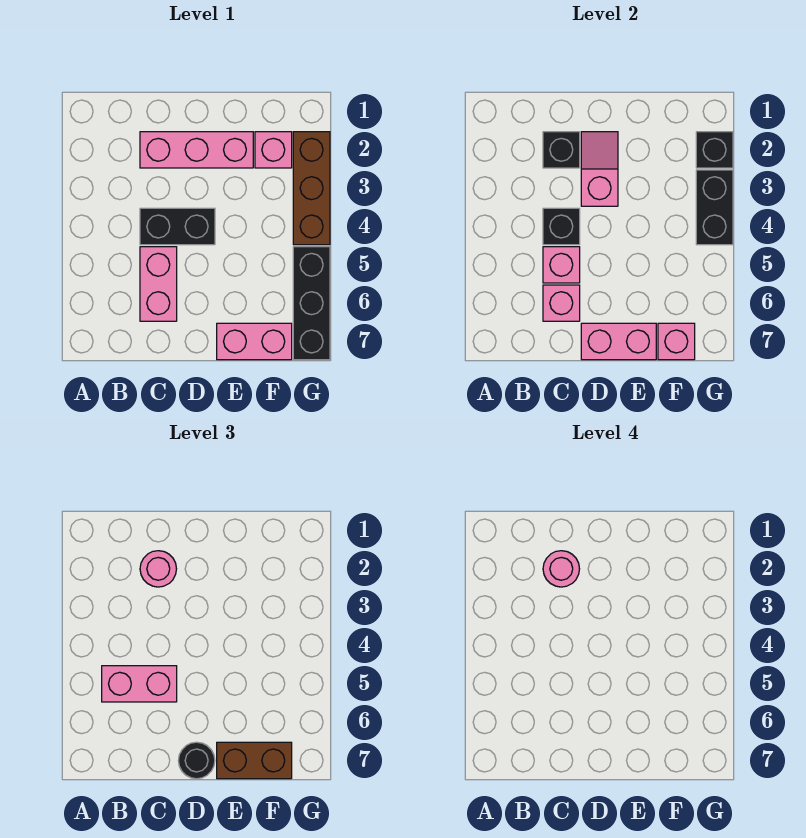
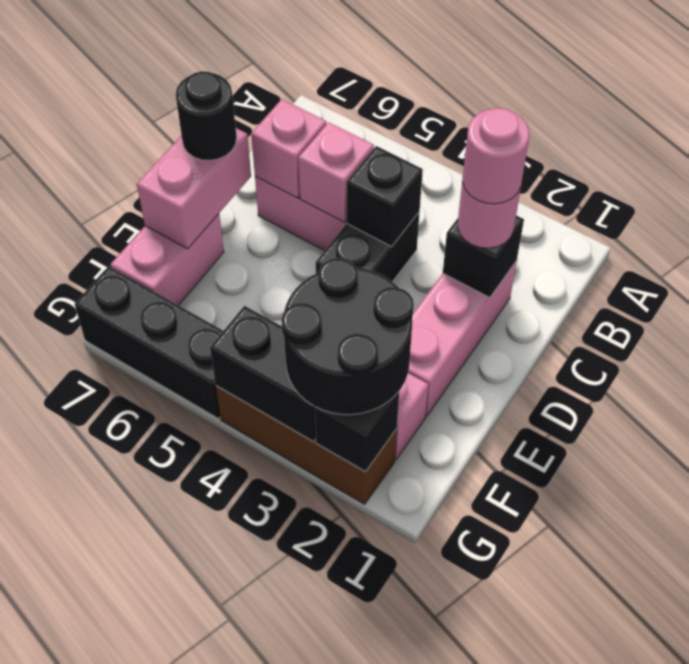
pink brick B5:C5 level 3 -> none
pink slope D2:D3 level 2 top 3 -> none
brown brick E7:F7 level 3 -> none
none -> black round brick F2:G3 level 3
pink brick F7 level 2 -> none

